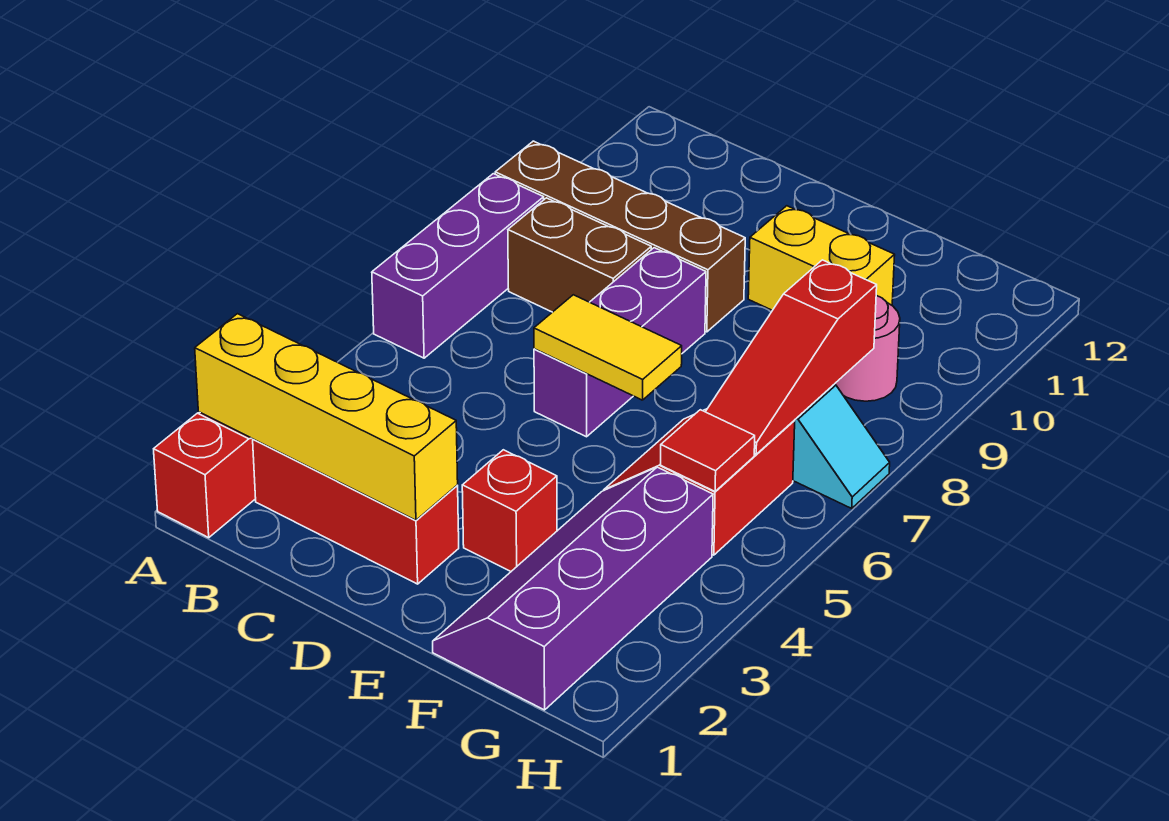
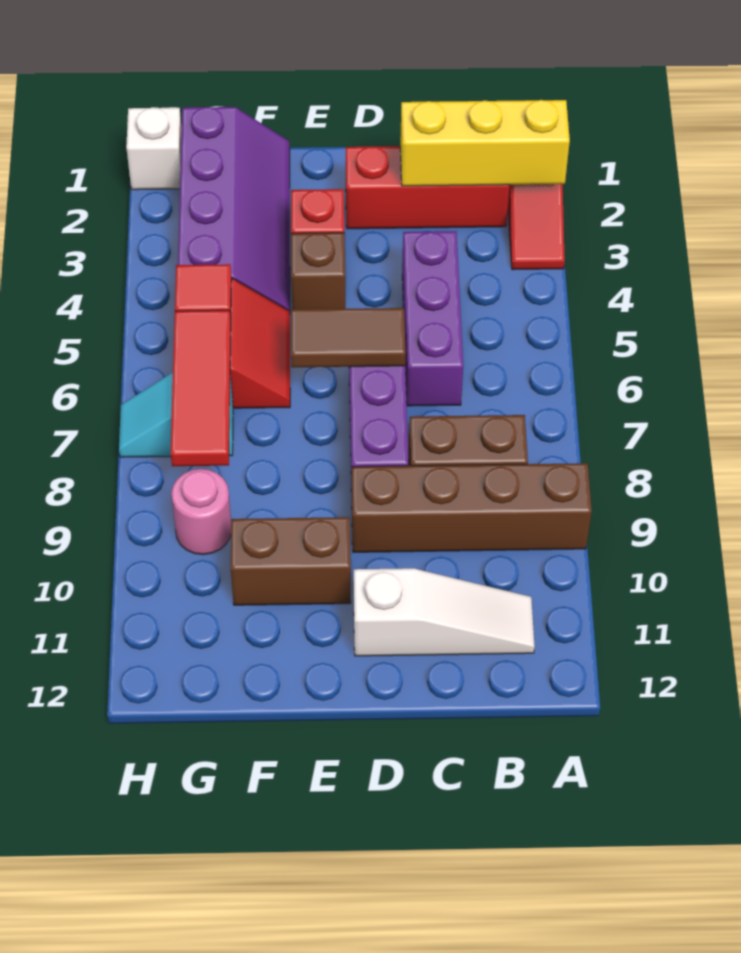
yellow brick A2:D2 level 2 -> yellow brick A2:C2 level 2
purple brick A6:A8 level 1 -> purple brick C4:C6 level 1
none -> white slope B11:D11 level 1 top D
yellow tile D6:E6 level 2 -> brown tile D6:E6 level 2
none -> brown brick E4 level 1
yellow brick E10:F10 level 1 -> brown brick E10:F10 level 1
red slope G6:G8 level 2 top 8 -> red tile G6:G8 level 2
none -> white brick H1 level 1

